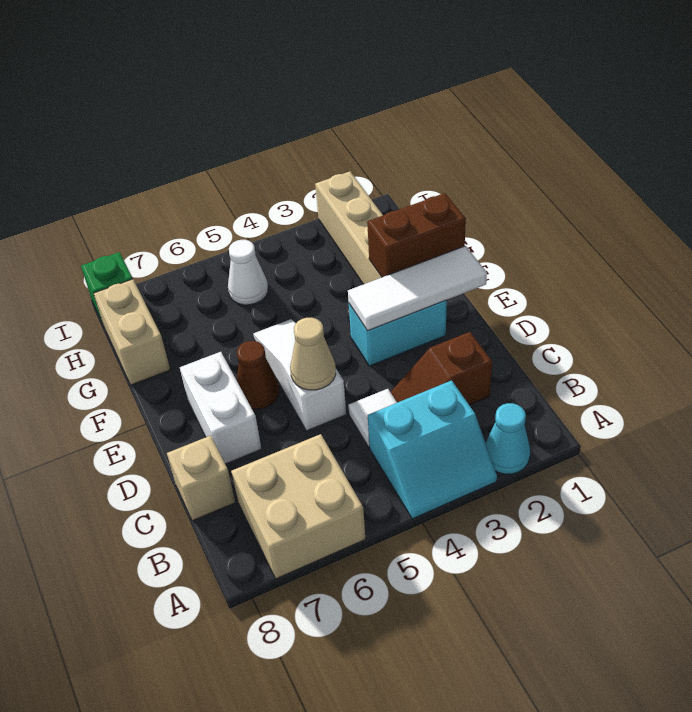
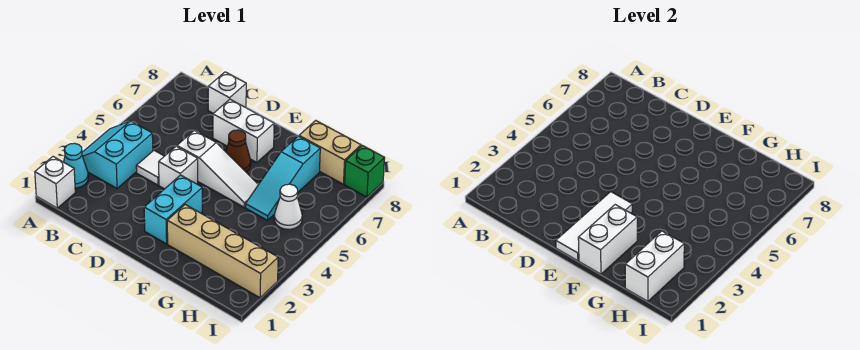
none -> white brick A1 level 1
tan brick A6:B7 level 1 -> none
brown slope C2:C3 level 1 top 2 -> none
tan brick C8 level 1 -> white brick C8 level 1
none -> white brick D4 level 1
tan cone D5 level 2 -> none
brown brick F1:F2 level 2 -> white brick F1:F2 level 2
none -> cyan slope G5:G7 level 1 top 7
none -> white brick H1:H2 level 2

